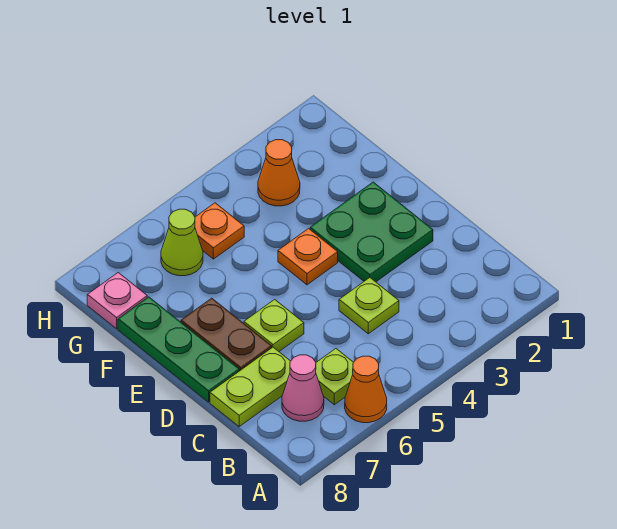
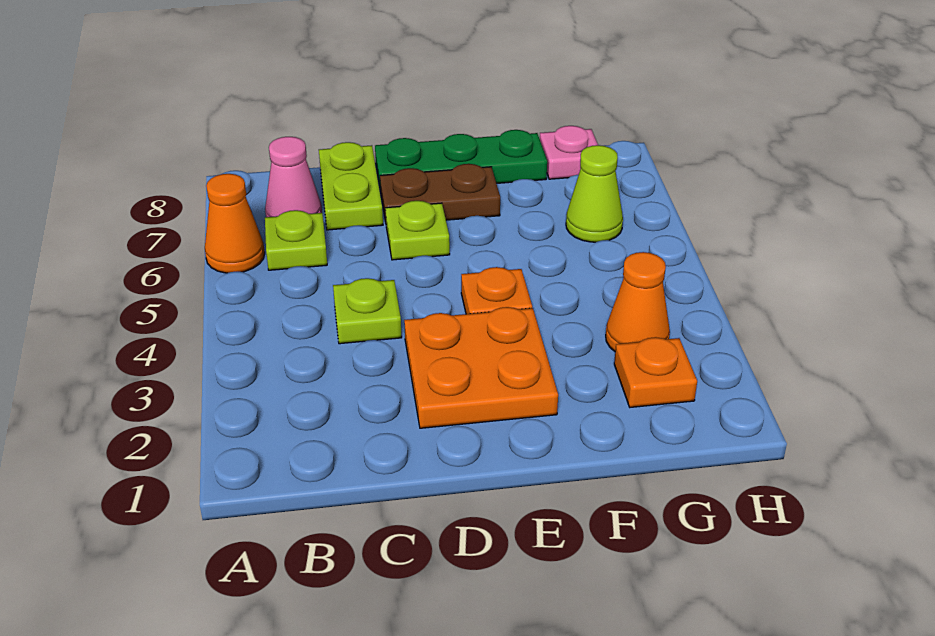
green plate D2:E3 level 1 -> orange plate D2:E3 level 1
orange plate G5 level 1 -> orange plate G2 level 1

